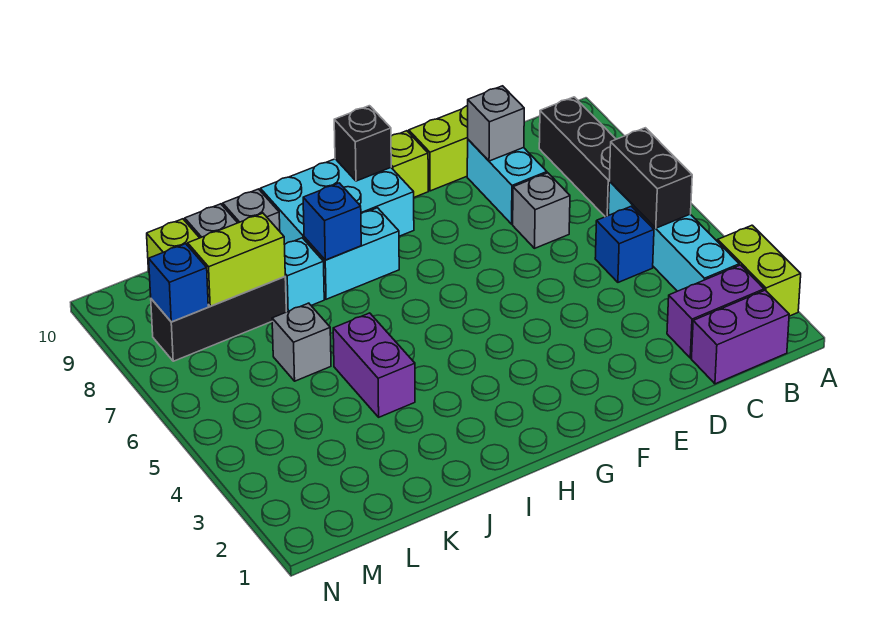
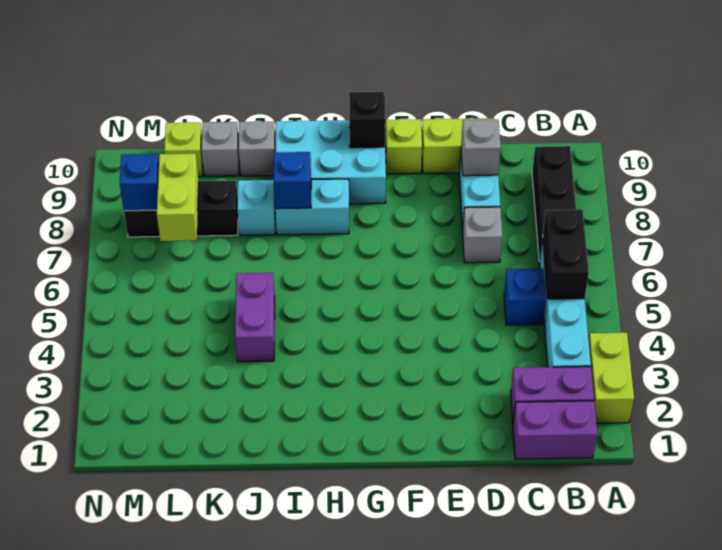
grey brick K6 level 1 -> none
lime brick K8:L8 level 2 -> lime brick L7:L8 level 2

